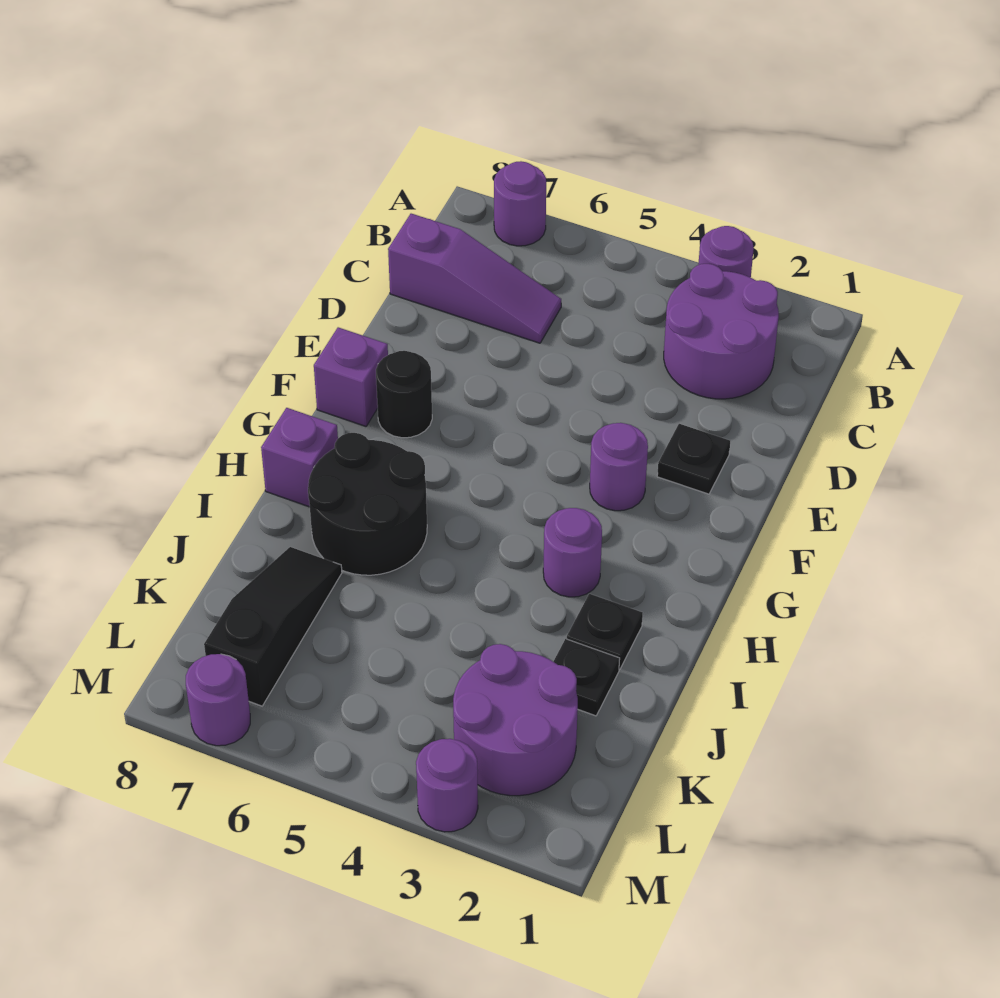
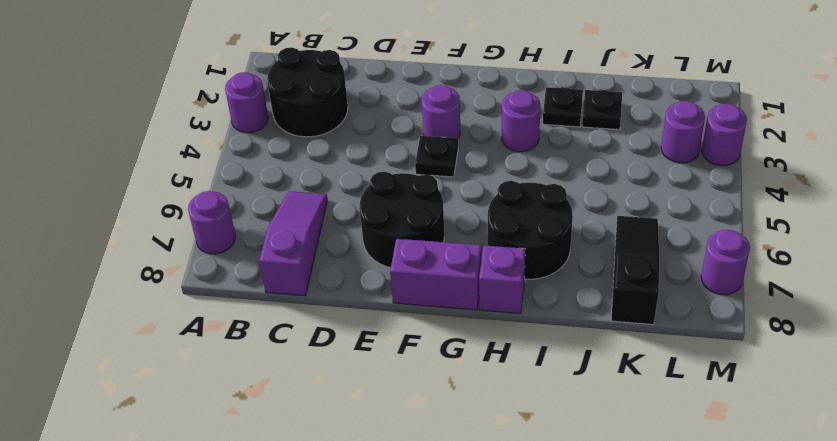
purple round brick B2:C3 level 1 -> black round brick B2:C3 level 1
black plate E2 level 1 -> black plate F4 level 1
black round brick F7 level 1 -> black round brick E6:F7 level 1
purple brick F8 level 1 -> purple brick F8:G8 level 1
black slope J7:L7 level 1 top L -> black slope K6:K8 level 1 top 8
purple round brick K2:L3 level 1 -> purple round brick L3 level 1

